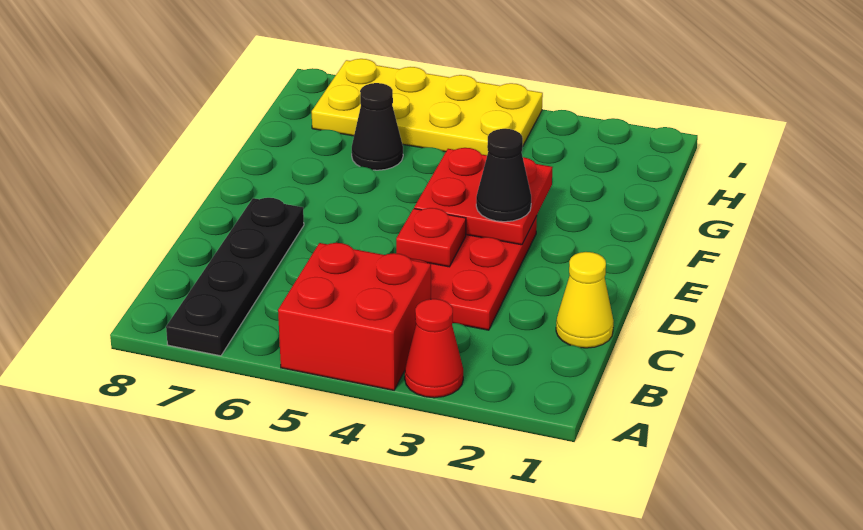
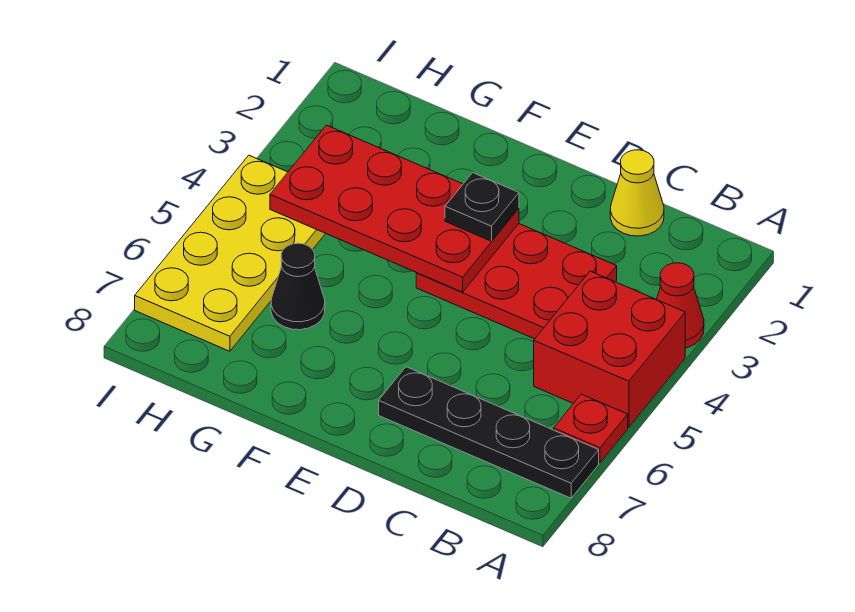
red plate D4 level 2 -> red plate A6 level 1
red plate E3:F4 level 2 -> red plate E3:H4 level 2
black cone E3 level 3 -> black plate E3 level 3

